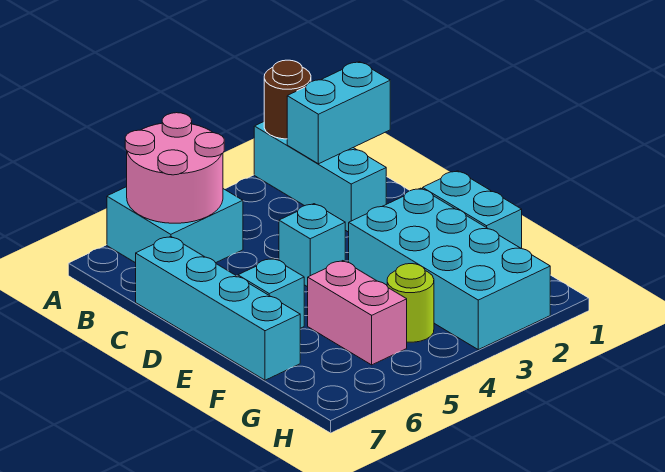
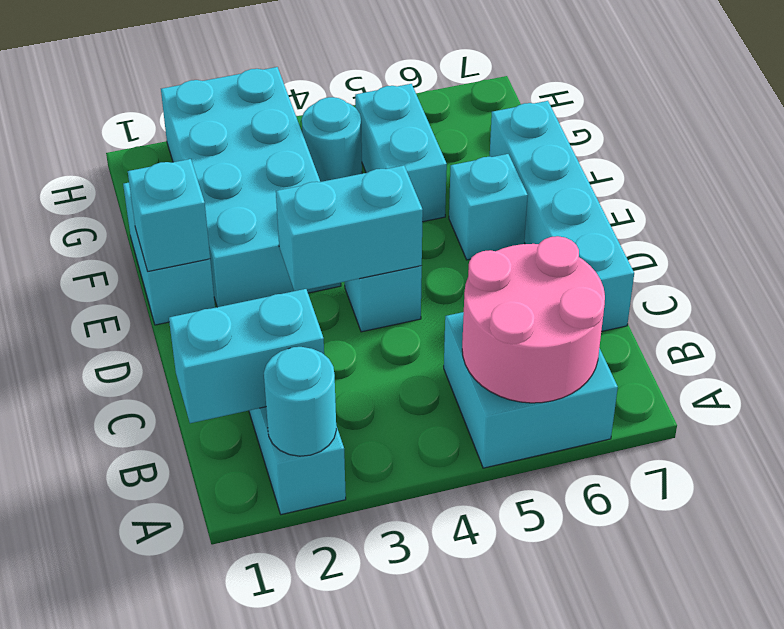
brown round brick A2 level 2 -> cyan round brick A2 level 2
none -> cyan brick D3:D4 level 2
none -> cyan brick E1 level 2
pink brick F5:G5 level 1 -> cyan brick F5:G5 level 1
lime round brick G4 level 1 -> cyan round brick G4 level 1

